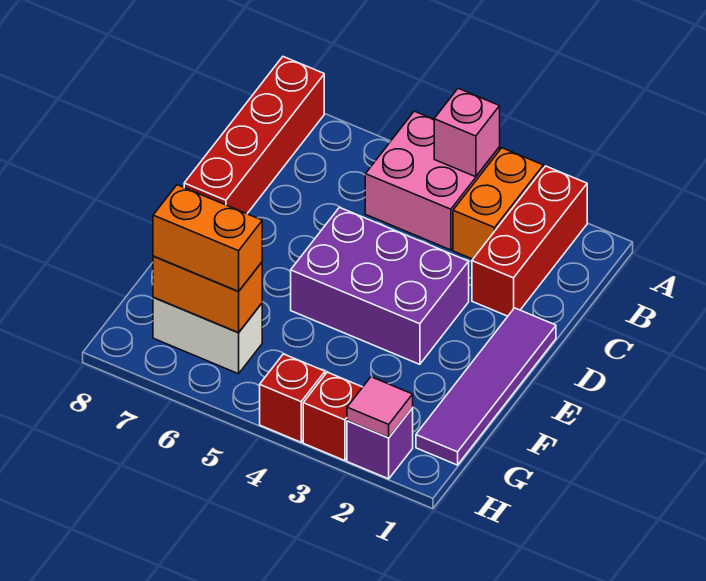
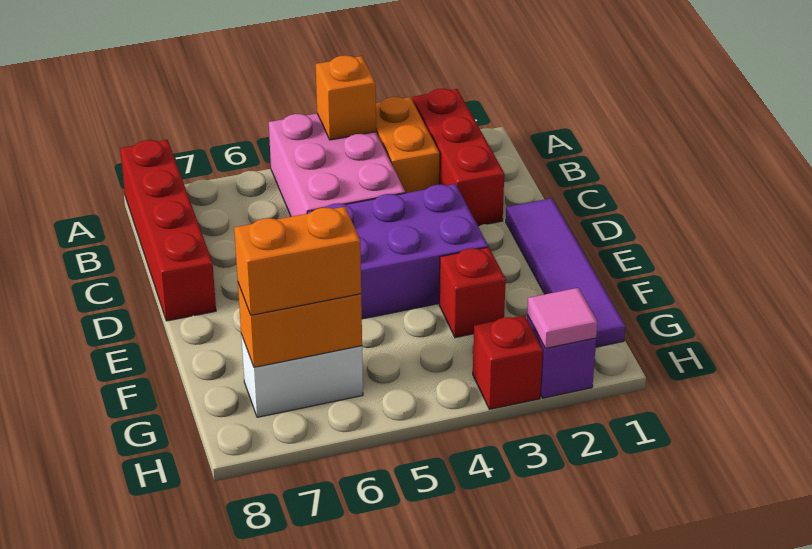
pink brick A4:B5 level 1 -> pink brick A4:C5 level 1
pink brick A4 level 2 -> orange brick A4 level 2
red brick H4 level 1 -> red brick F3 level 1

